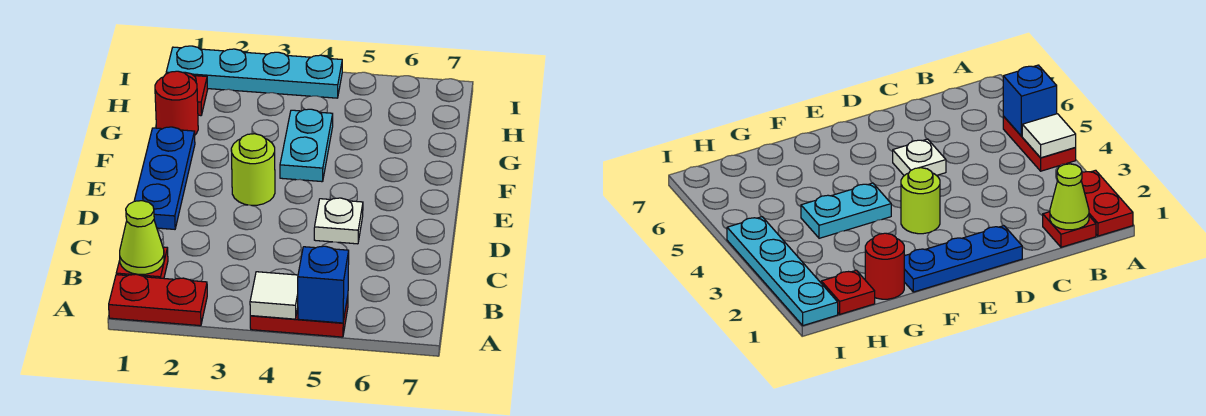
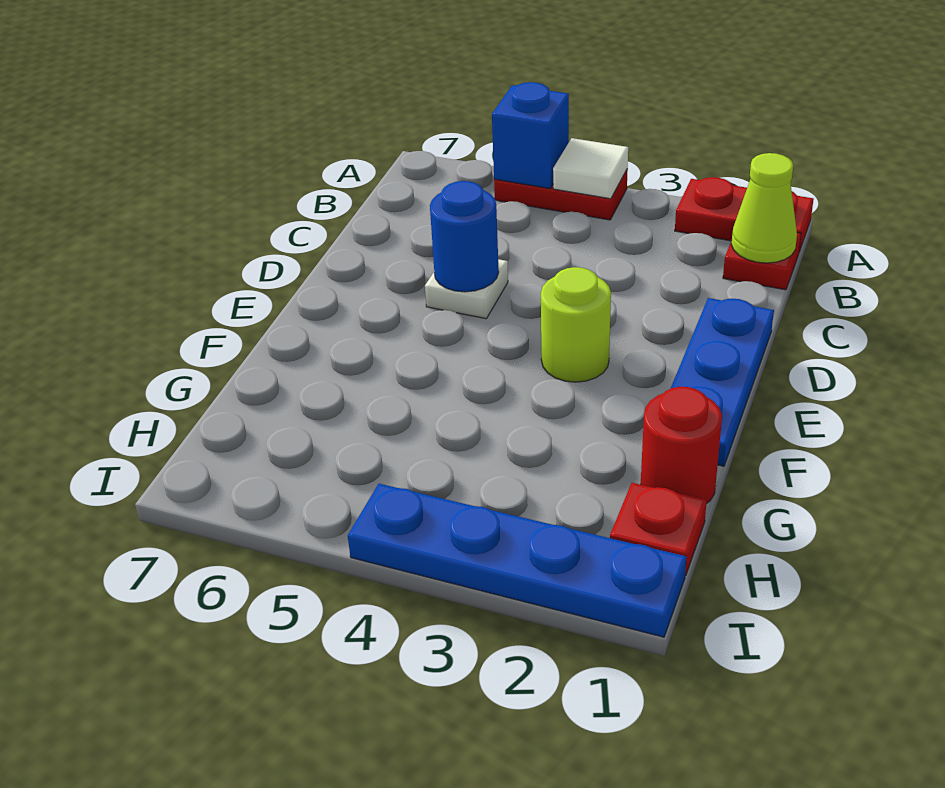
none -> blue round brick D5 level 2
cyan plate F4:G4 level 1 -> none
cyan plate I1:I4 level 1 -> blue plate I1:I4 level 1

